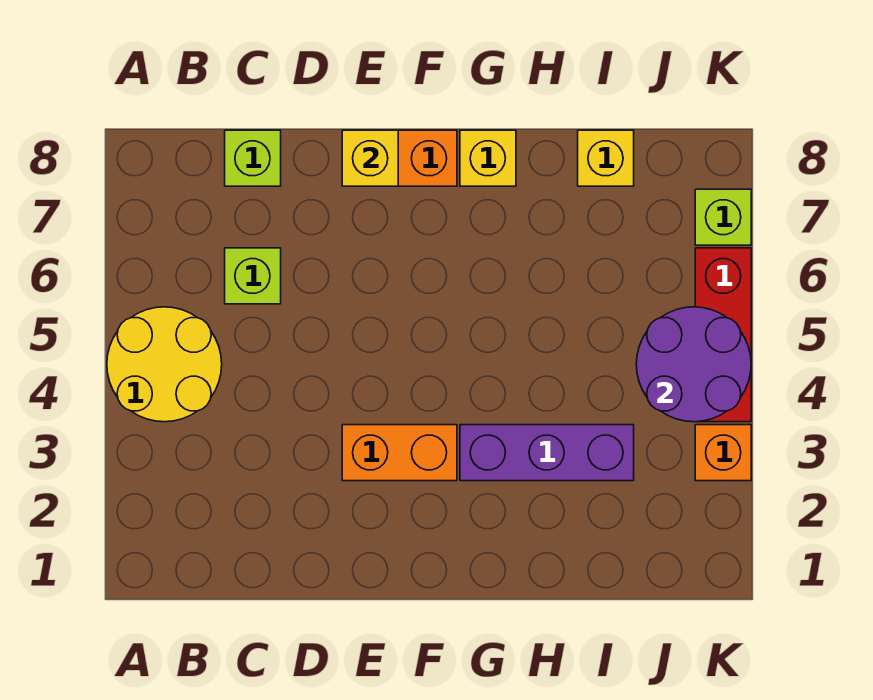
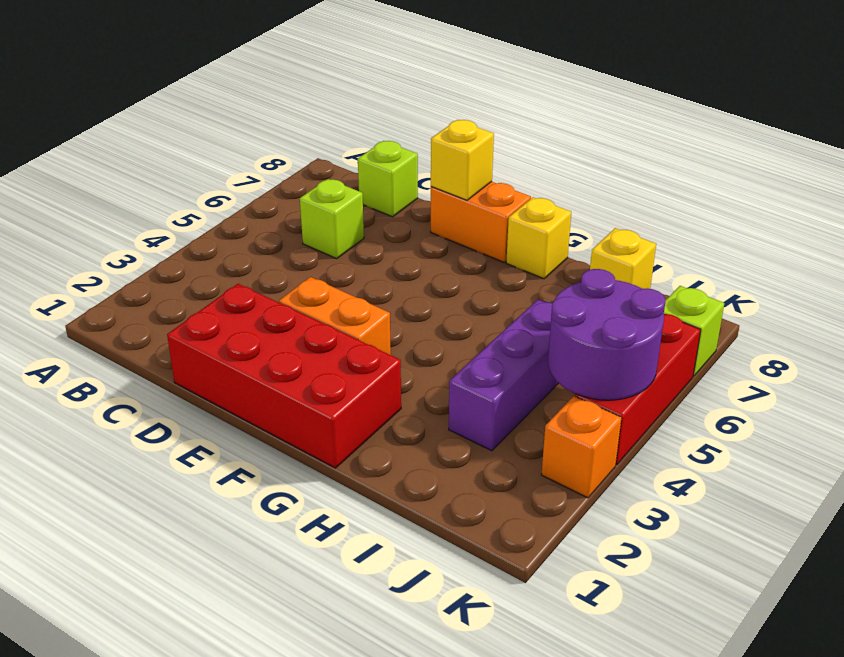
yellow round brick A4:B5 level 1 -> none
none -> red brick D1:G2 level 1
purple brick G3:I3 level 1 -> purple brick I3:I5 level 1

